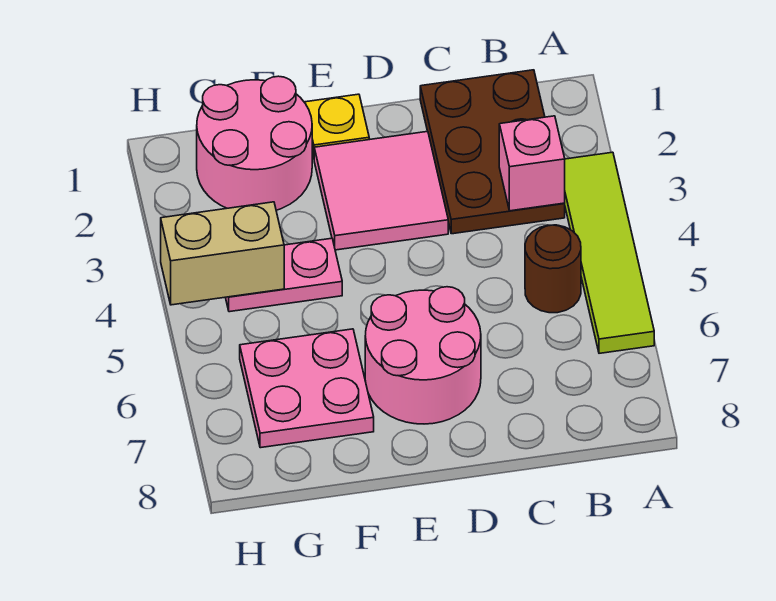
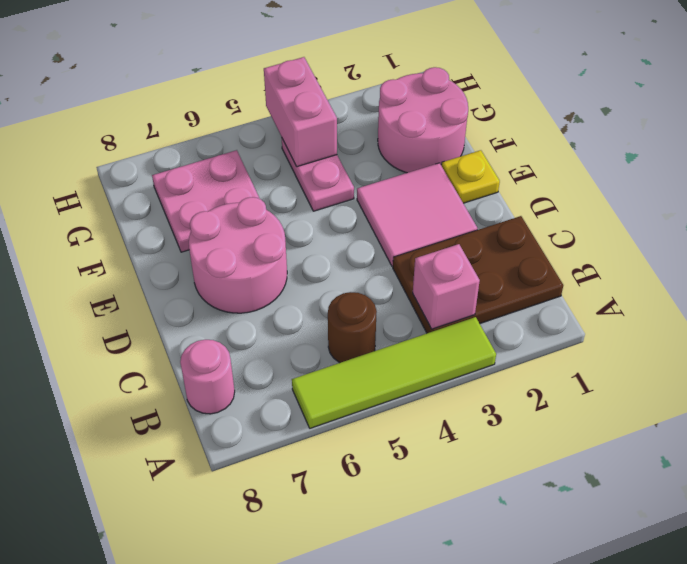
none -> pink round brick B8 level 1
tan brick G4:H4 level 2 -> pink brick G4:H4 level 2

